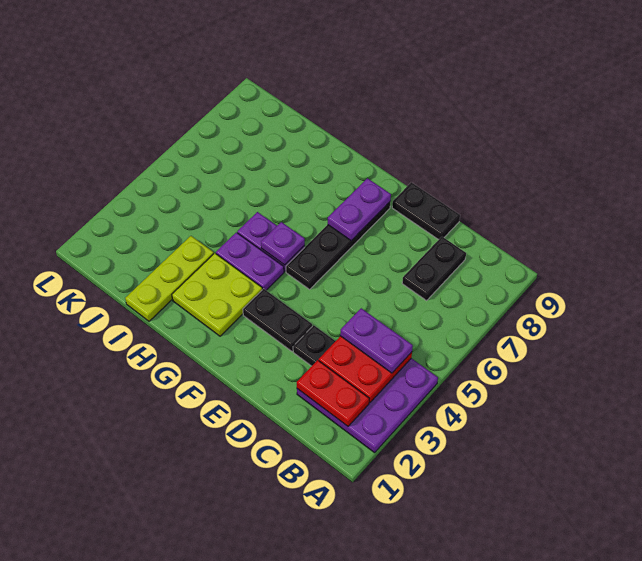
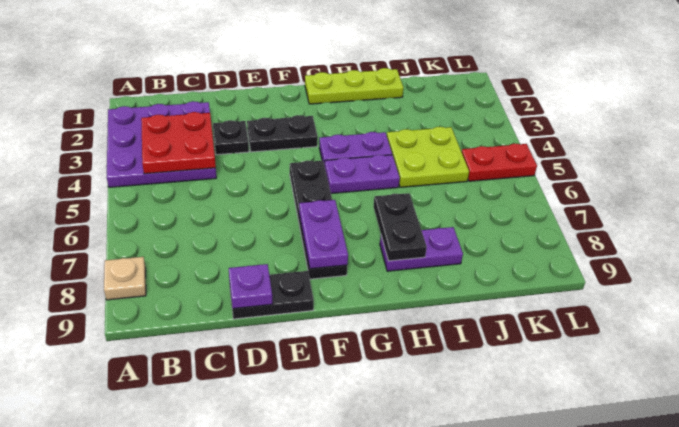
none -> tan plate A8 level 1
red plate B2:C2 level 2 -> red plate K5:L5 level 1
purple plate B4:C4 level 3 -> purple plate H8:I8 level 1
black plate C7:C8 level 1 -> black plate H7:H8 level 2
lime plate G2:H3 level 1 -> lime plate I4:J5 level 1
purple plate G5 level 2 -> purple plate D9 level 2
lime plate I1:I3 level 1 -> lime plate G1:I1 level 1

